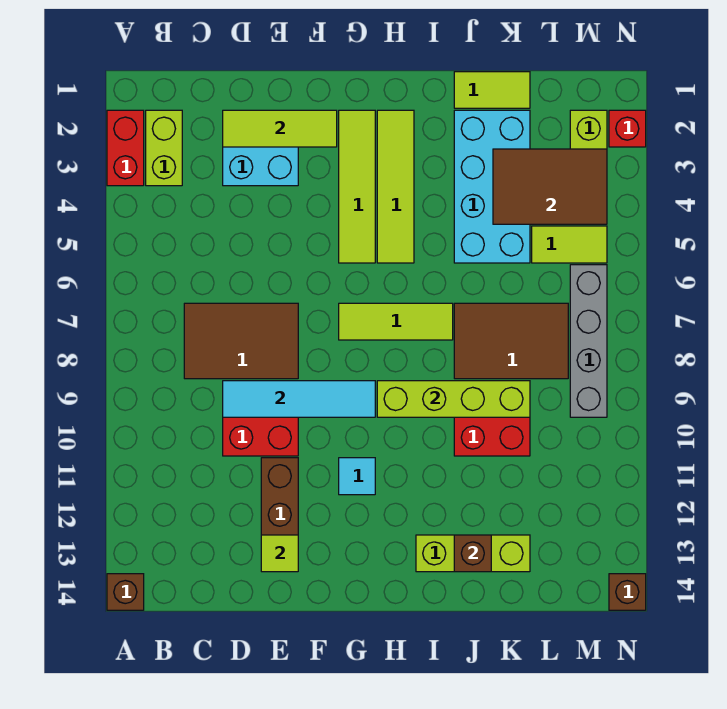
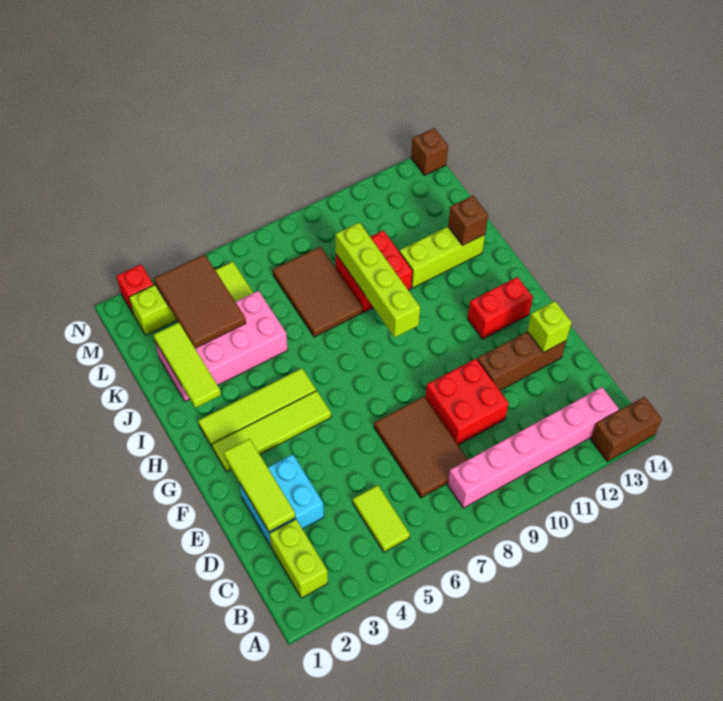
red brick A2:A3 level 1 -> red brick G12:G13 level 1
brown brick A14 level 1 -> brown brick A13:A14 level 1
lime brick B2:B3 level 1 -> lime brick B2:C2 level 1
none -> pink brick B8:B13 level 1
cyan tile D9:G9 level 2 -> none
lime tile E13 level 2 -> lime brick E13 level 2
lime tile G7:I7 level 1 -> lime tile I2:K2 level 2
cyan tile G11 level 1 -> none
lime brick I13:K13 level 1 -> lime brick J11:J13 level 1
lime tile J1:K1 level 1 -> lime tile B5:C5 level 1
cyan brick J2:K5 level 1 -> pink brick J2:K5 level 1
grey brick M6:M9 level 1 -> none

